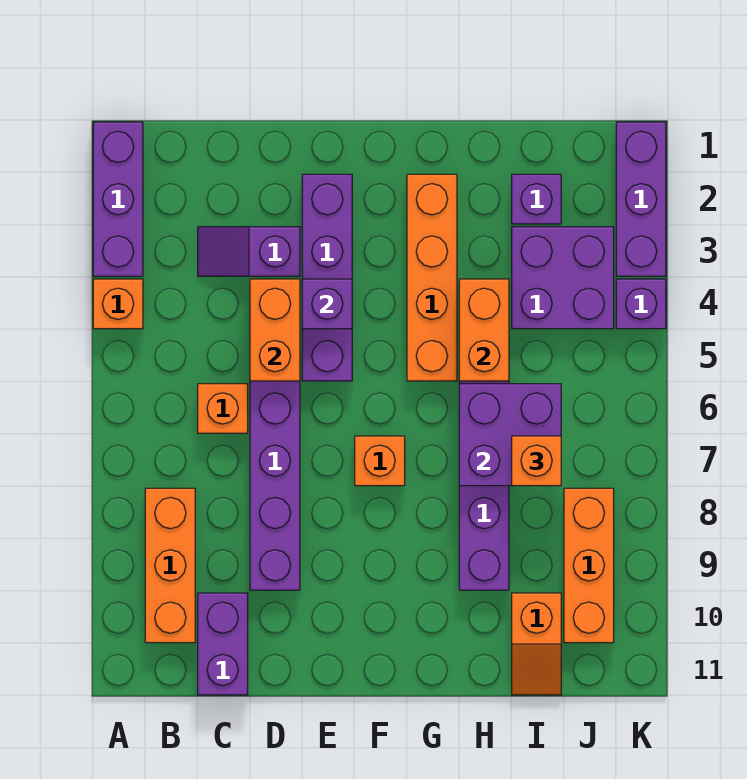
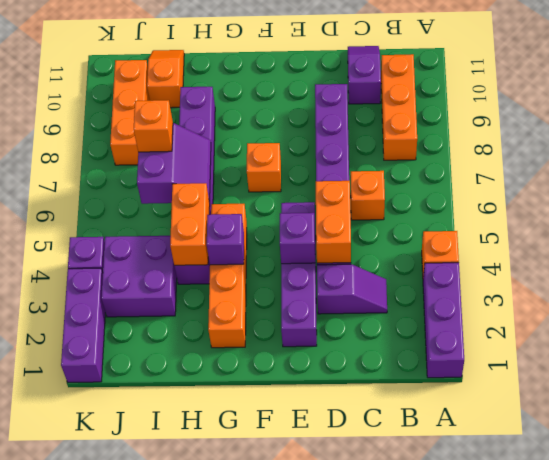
purple brick C10:C11 level 1 -> purple slope C10:C11 level 1 top 10
purple brick H6:I7 level 2 -> purple slope H6:I7 level 2 top I
purple brick I2 level 1 -> purple brick G4 level 2

